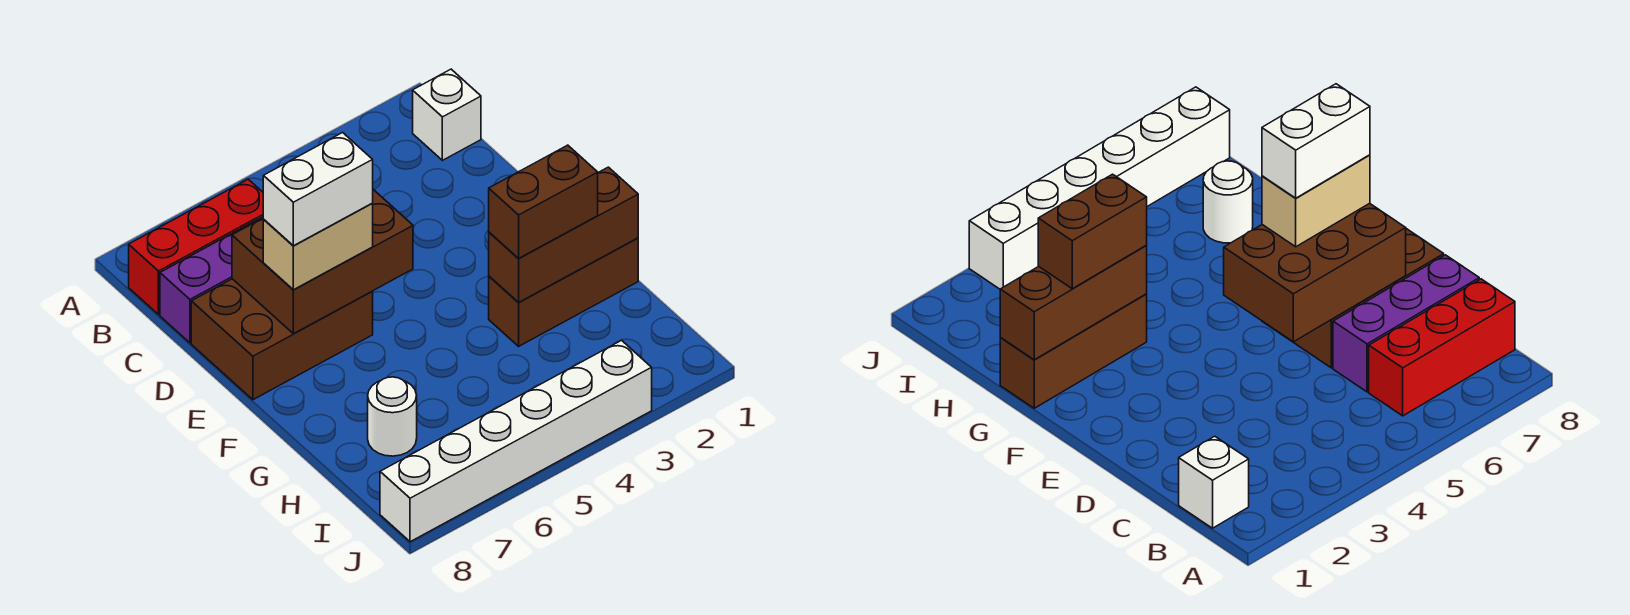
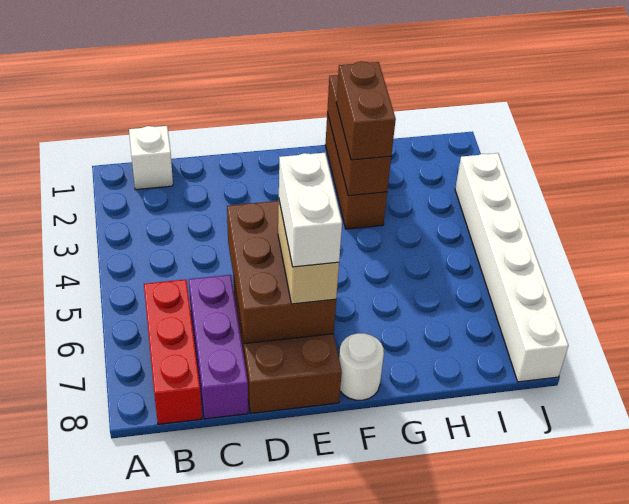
white round brick H7 level 1 -> white round brick F8 level 1

